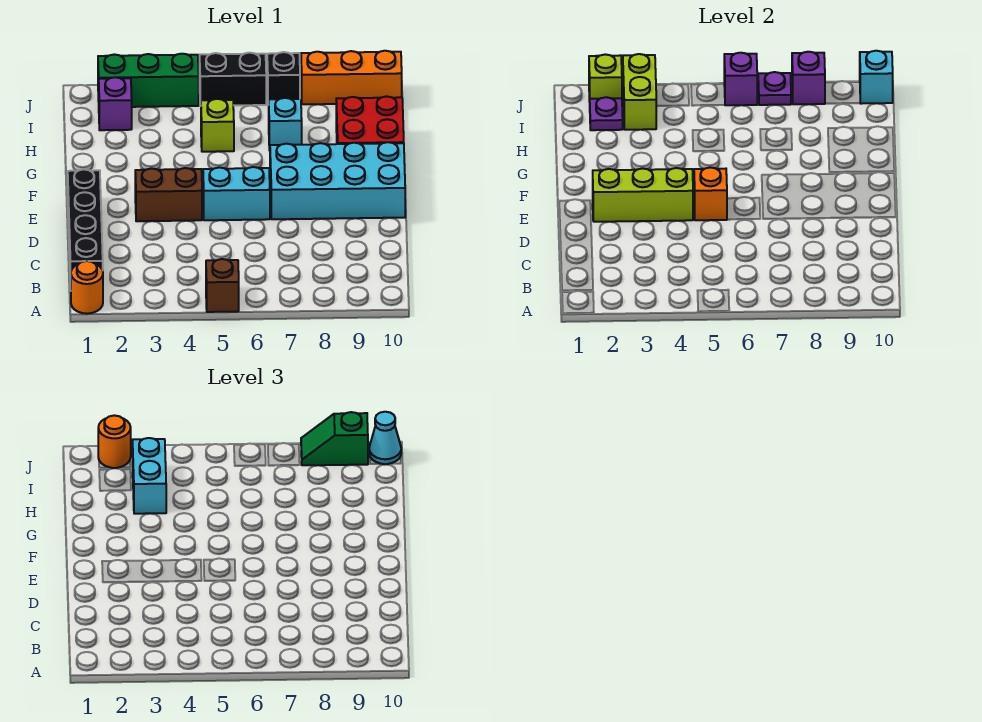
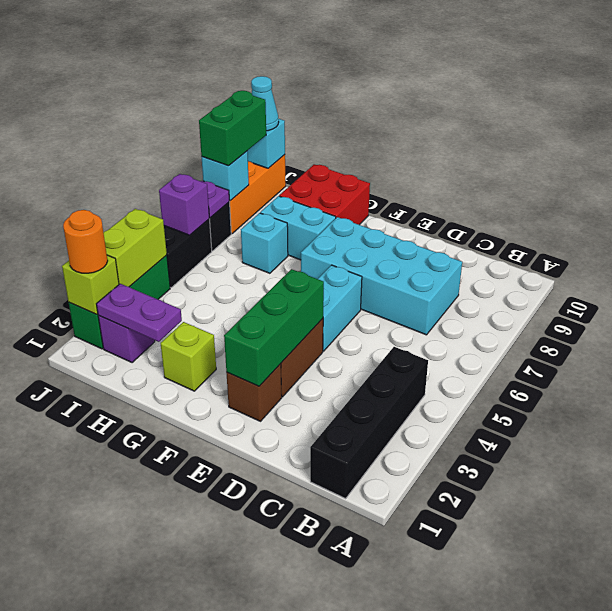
orange round brick A1 level 1 -> none
brown brick A5 level 1 -> brown brick E2 level 1
black brick B1:E1 level 1 -> black brick B1:B4 level 1
lime brick E2:E4 level 2 -> green brick E2:E4 level 2
orange brick E5 level 2 -> none
cyan brick E7:F10 level 1 -> cyan brick C7:F8 level 1
cyan brick H3:I3 level 3 -> cyan brick G8:H8 level 1
lime brick H5 level 1 -> lime brick G2 level 1
purple plate I2 level 2 -> purple plate H2:I2 level 2
lime brick I3:J3 level 2 -> lime brick J3:J4 level 2
purple brick J8 level 2 -> cyan brick J8 level 2
green slope J8:J9 level 3 top 9 -> green brick J8:J9 level 3

